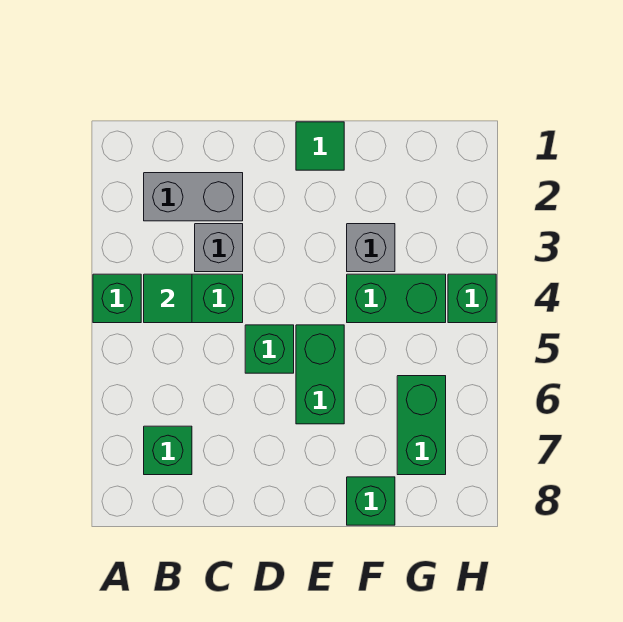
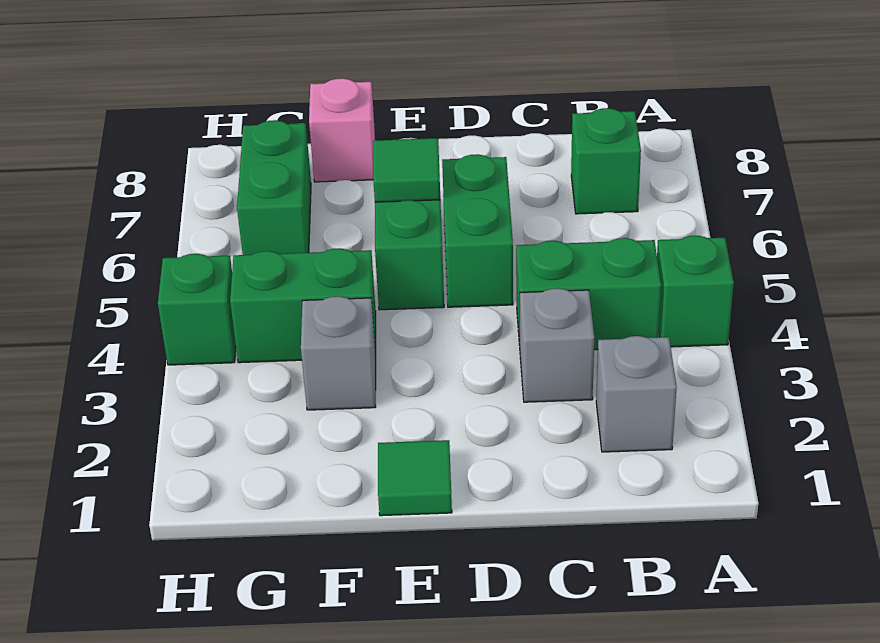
grey brick B2:C2 level 1 -> grey brick B2 level 1
green tile B4 level 2 -> green tile E6 level 2
green brick D5 level 1 -> green brick D5:D6 level 1
green brick F8 level 1 -> pink brick F8 level 1

